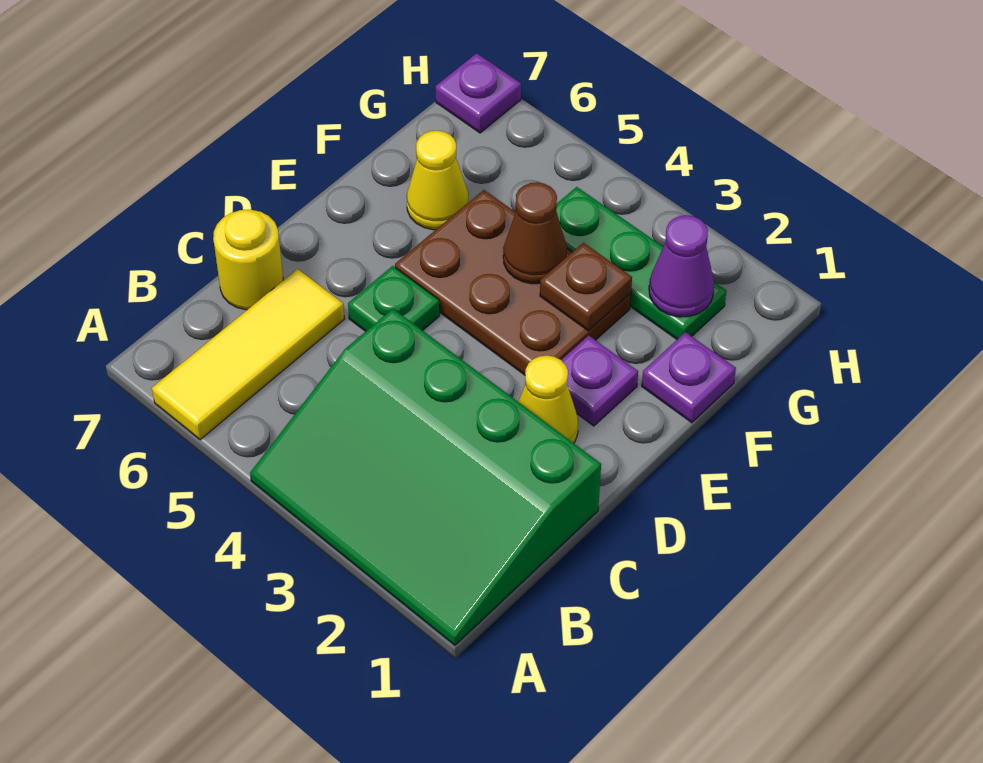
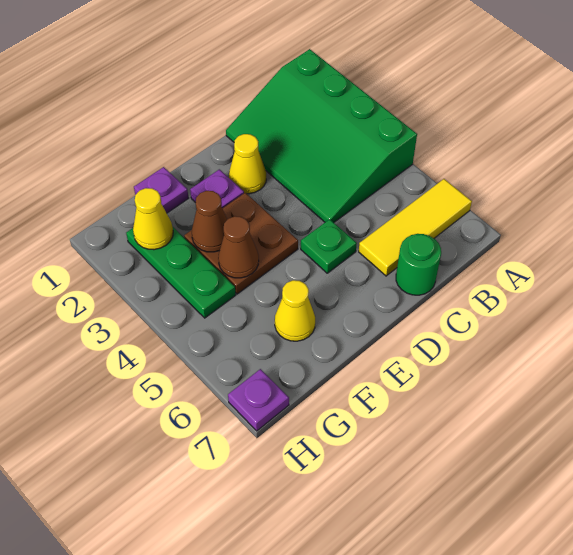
green slope A1:C4 level 1 top C -> green slope A1:C4 level 1 top A
yellow round brick C7 level 1 -> green round brick C7 level 1
brown plate E3:F5 level 1 -> brown plate E3:F4 level 1
brown plate F3 level 2 -> brown cone F3 level 2
purple cone G2 level 2 -> yellow cone G2 level 2

